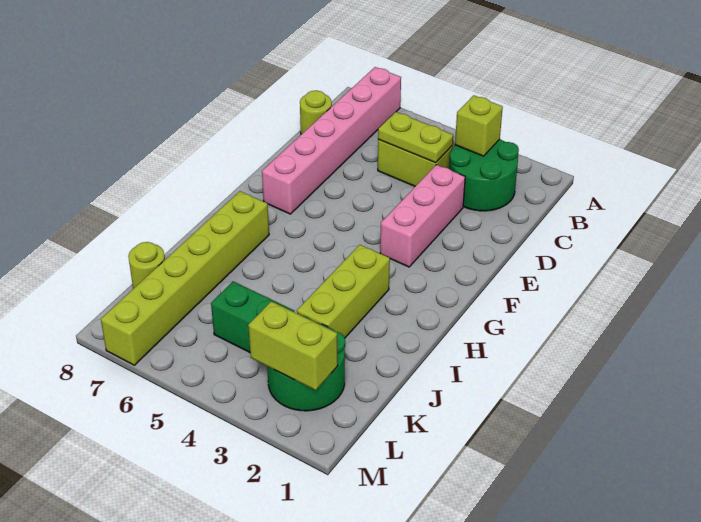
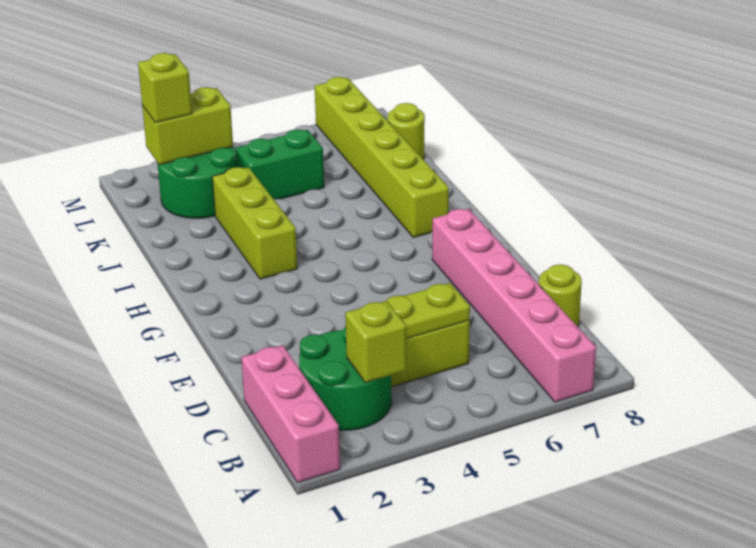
pink brick D3:F3 level 1 -> pink brick A1:C1 level 1
none -> lime brick L2 level 3

